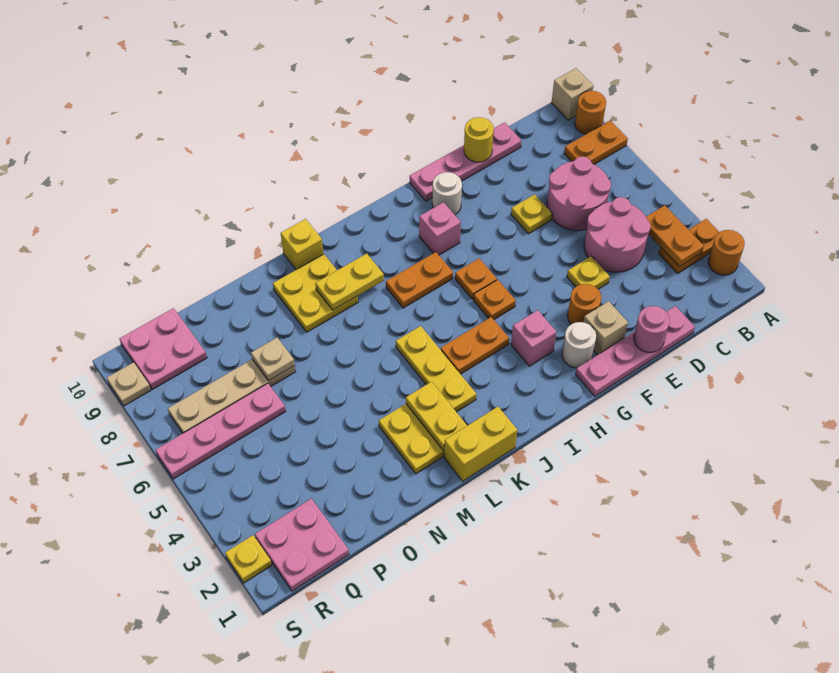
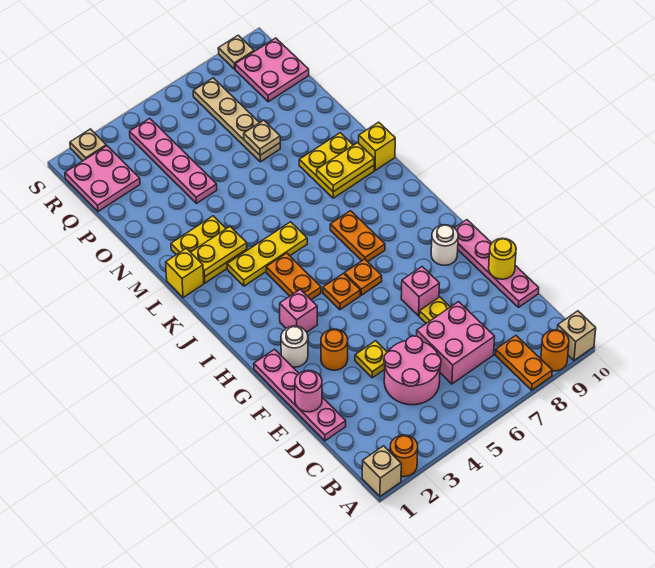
orange plate A3:B3 level 1 -> none
orange plate B3:B4 level 2 -> none
pink round brick C6:D7 level 1 -> pink brick C6:D7 level 1
tan brick F2 level 1 -> tan brick A1 level 1
pink brick H8 level 1 -> pink brick F7 level 1
yellow brick K1:L1 level 1 -> yellow brick L1 level 1
yellow plate K8:L8 level 2 -> yellow plate L8:L9 level 2
pink plate P6:S6 level 1 -> pink plate O4:R4 level 1
yellow plate S2 level 1 -> tan plate S2 level 1

